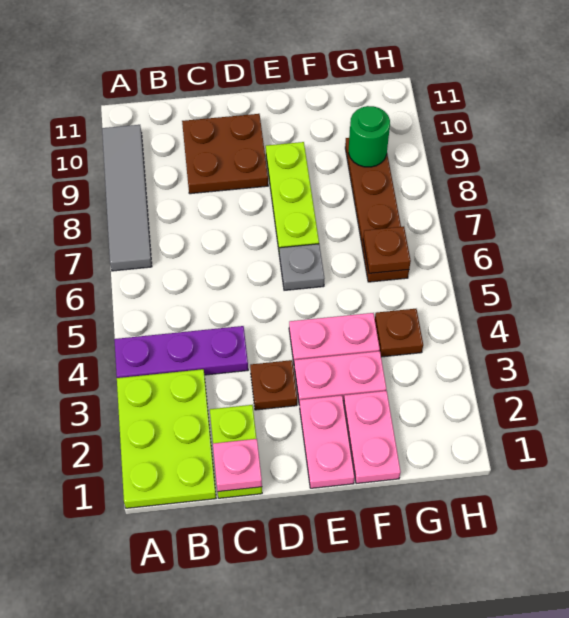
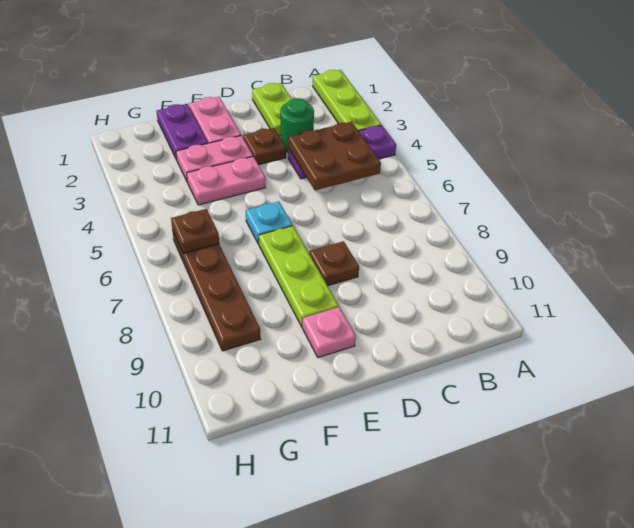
lime plate A1:B3 level 1 -> lime plate A1:A3 level 1
grey tile A7:A10 level 1 -> none
pink plate C1 level 2 -> pink plate E10 level 1
brown plate C9:D10 level 1 -> brown plate B4:C5 level 2
grey plate E6 level 1 -> cyan plate E6 level 1
pink plate F1:F2 level 1 -> purple plate F1:F2 level 1
brown plate G4 level 1 -> brown plate D8 level 1
green round brick G9 level 2 -> green round brick C3 level 1

